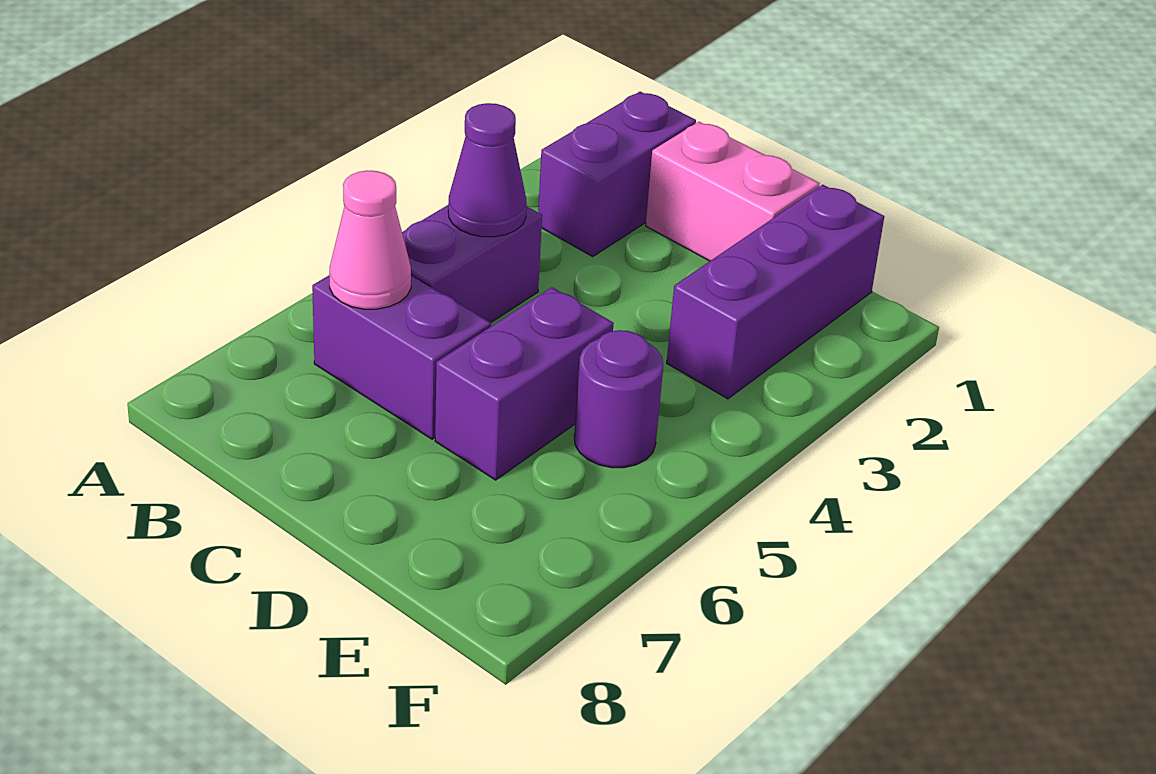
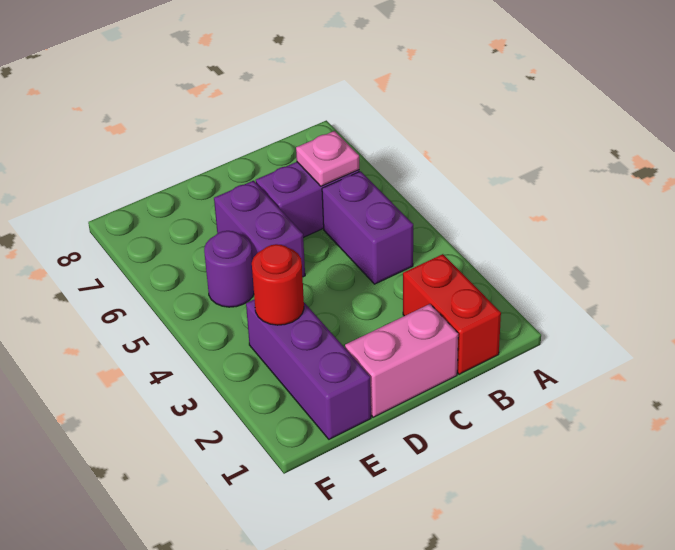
purple brick B1:B2 level 1 -> red brick B1:B2 level 1
purple cone B4 level 2 -> none
pink cone B6 level 2 -> pink plate B6 level 2
none -> red round brick E3 level 2

